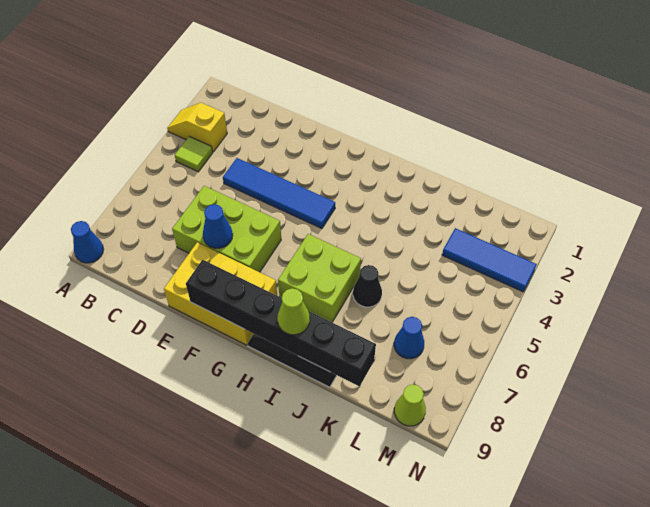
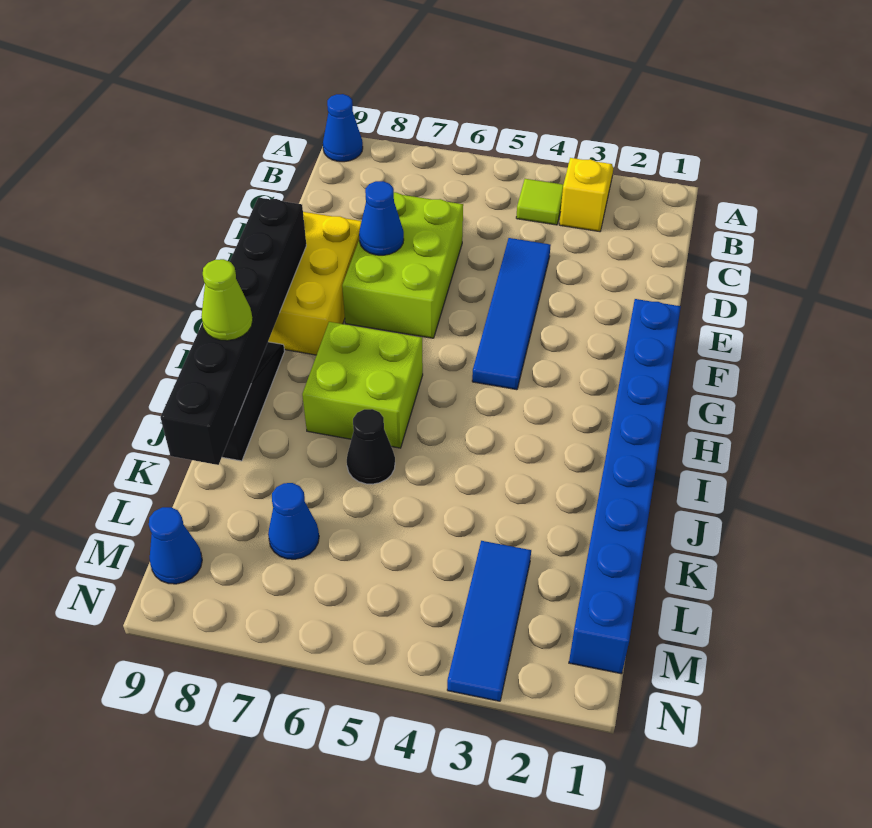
none -> blue brick F1:M1 level 1
lime cone M9 level 1 -> blue cone M9 level 1

